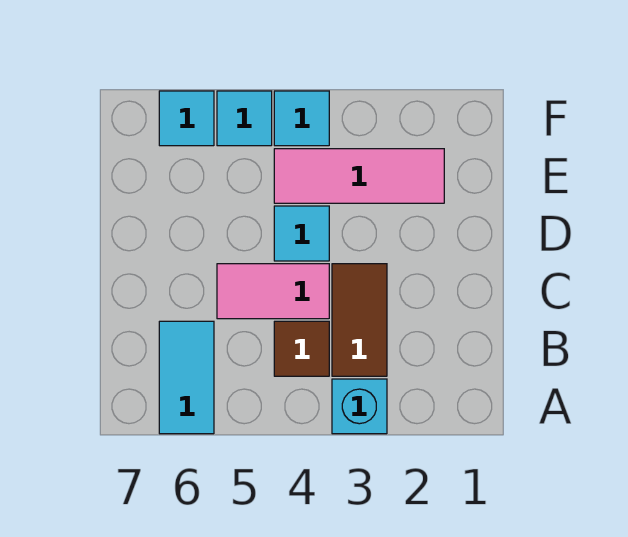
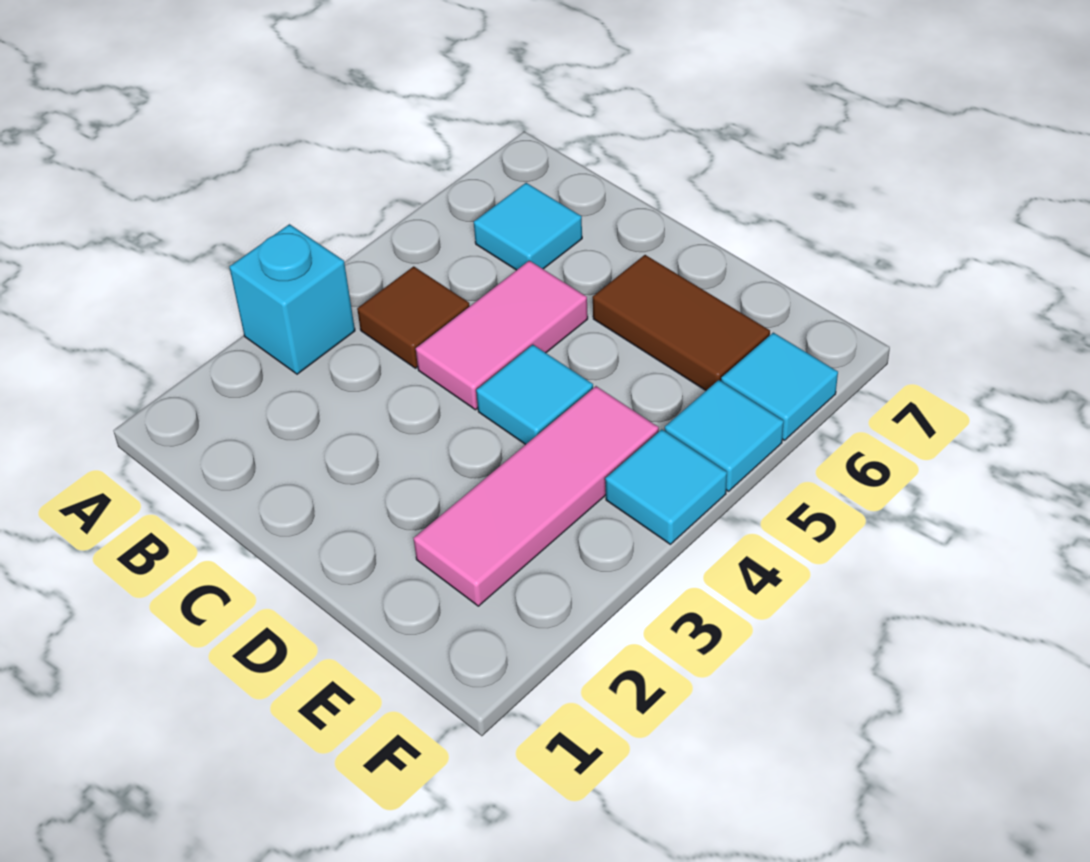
cyan tile A6:B6 level 1 -> cyan tile B6 level 1
brown tile B3:C3 level 1 -> brown tile D6:E6 level 1

